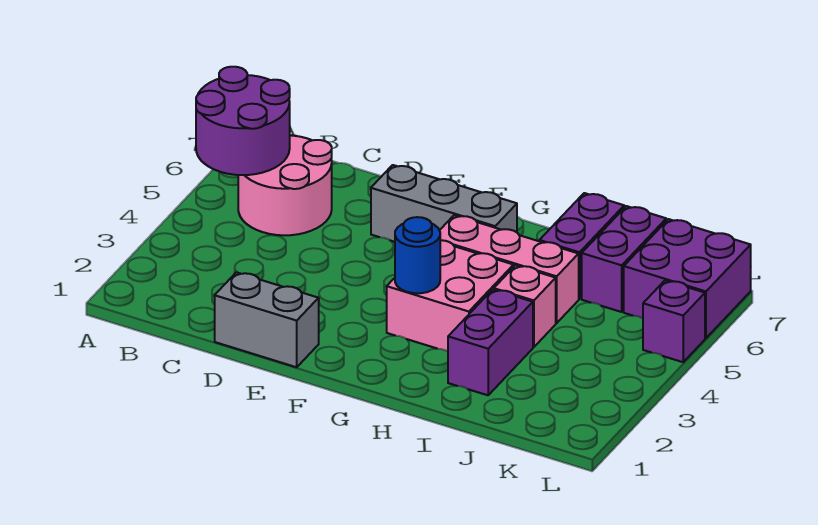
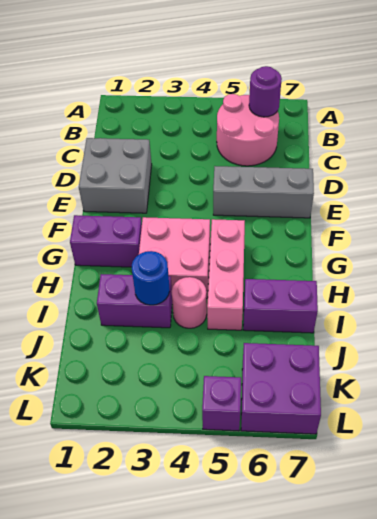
purple round brick A5:B6 level 2 -> purple round brick B6 level 2
grey brick D1:E1 level 1 -> grey brick D1:E2 level 1
grey brick E6:G6 level 1 -> grey brick E5:E7 level 1
blue round brick G3 level 2 -> blue round brick I3 level 2
pink brick I4 level 1 -> pink round brick I4 level 1
purple brick J6:J7 level 1 -> purple brick G1:G2 level 1

